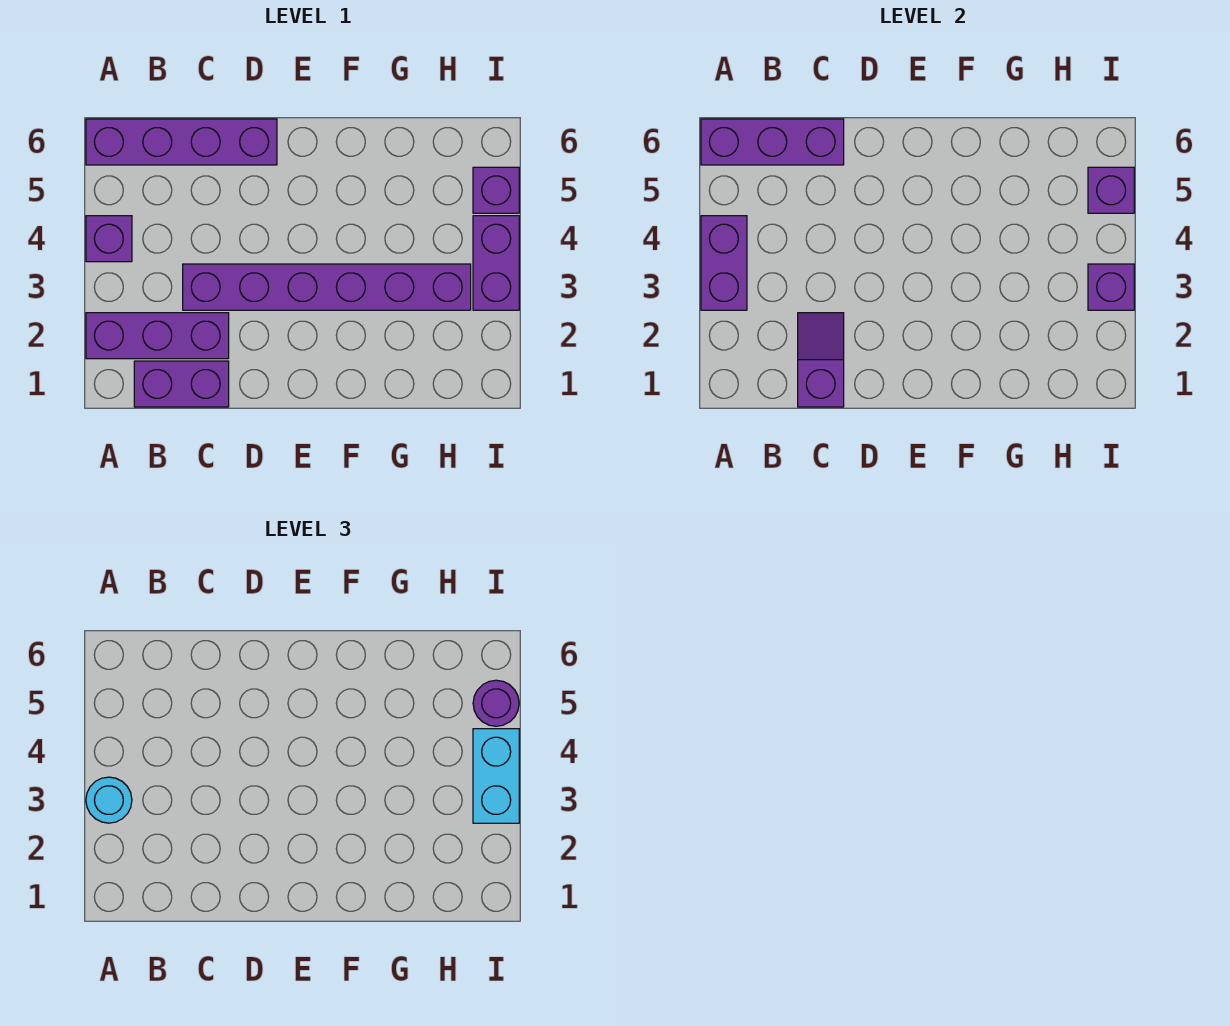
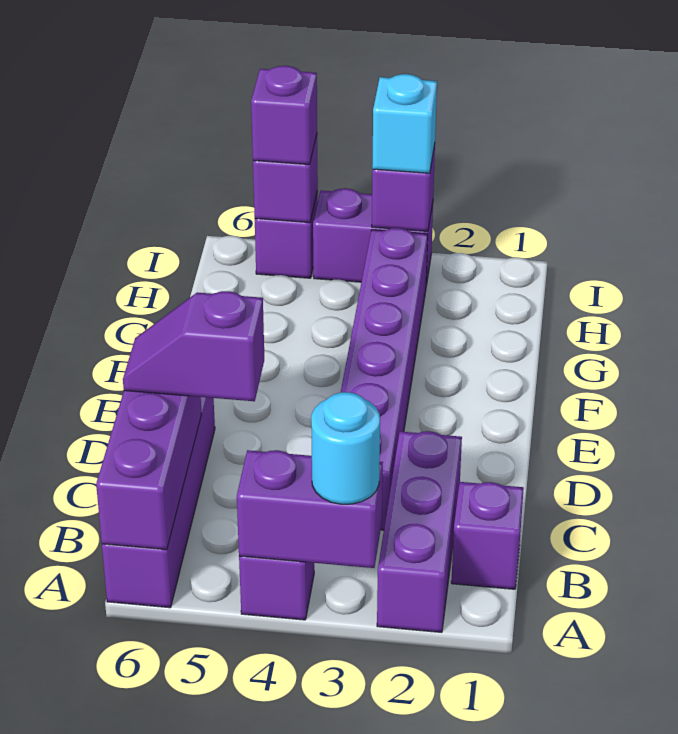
purple brick B1:C1 level 1 -> purple brick B1 level 1
purple slope C1:C2 level 2 top 1 -> purple slope C5:C6 level 3 top 5
cyan brick I3:I4 level 3 -> cyan brick I3 level 3
purple round brick I5 level 3 -> purple brick I5 level 3

